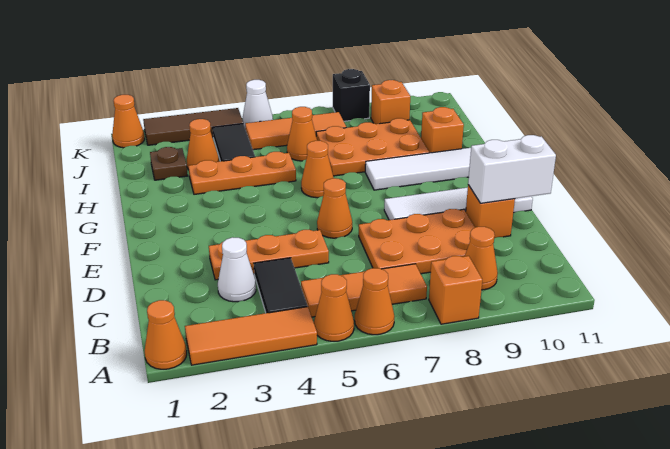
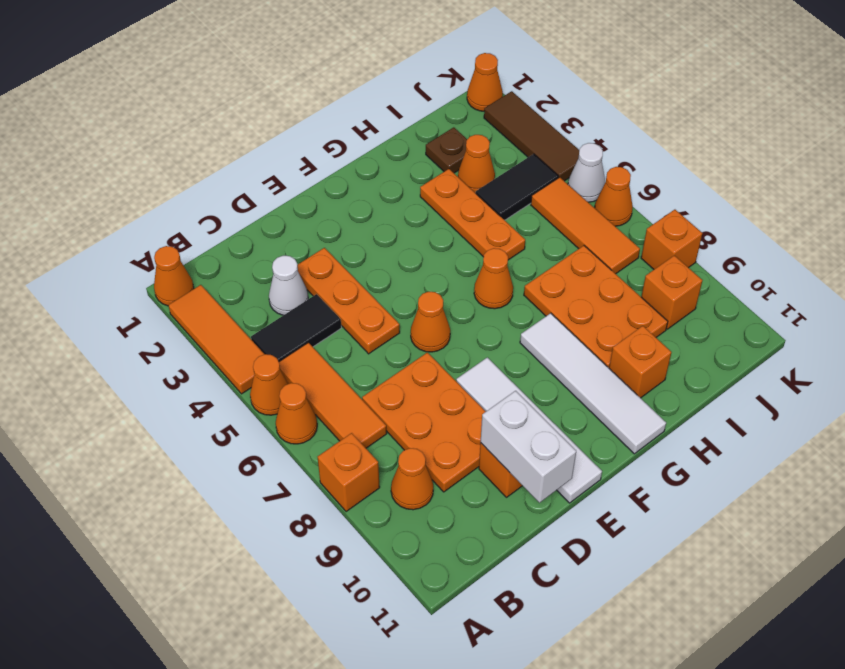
orange cone I6 level 1 -> orange cone K6 level 1
black brick K8 level 1 -> orange brick K8 level 1

